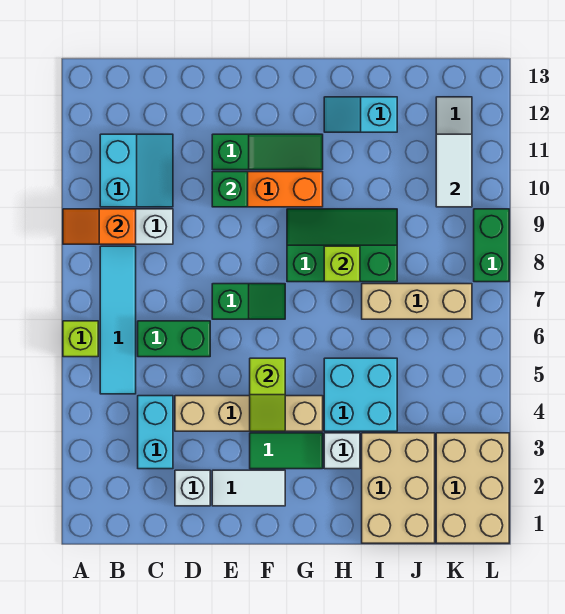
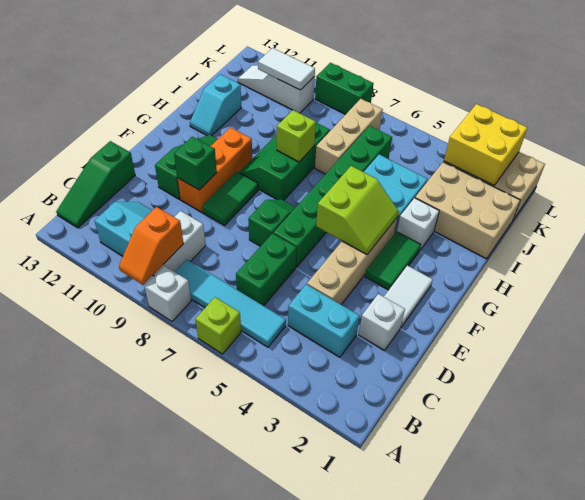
none -> white brick A8 level 1
none -> green slope B13:D13 level 1 top D
none -> green brick E6:J6 level 1
none -> green tile E9:F9 level 1
lime slope F4:F5 level 2 top 5 -> lime slope F4:G5 level 2 top 5
none -> yellow brick K2:L3 level 2

